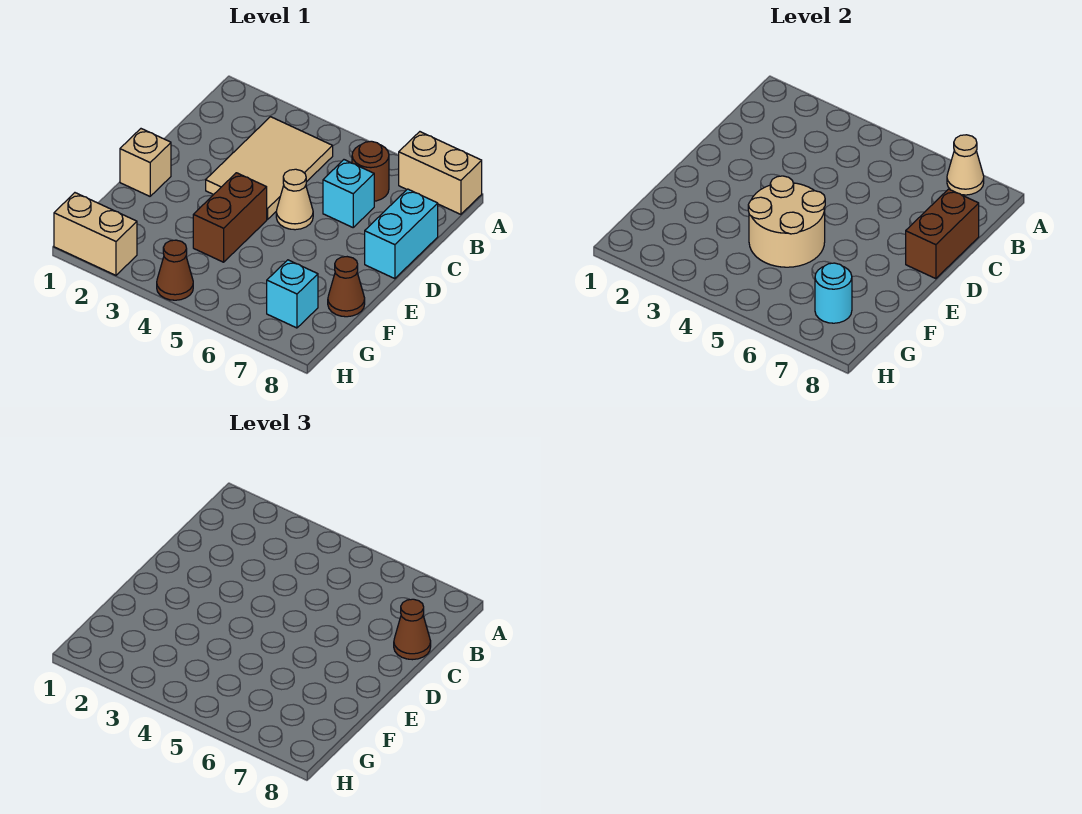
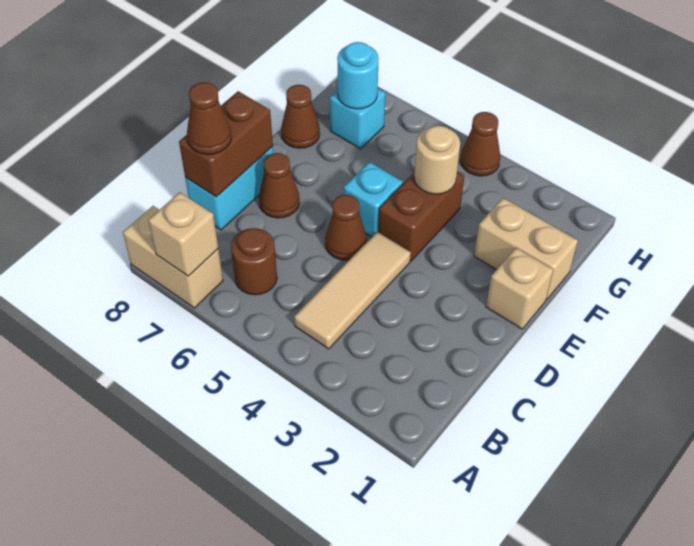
tan cone A7 level 2 -> tan brick A7 level 2
tan tile B3:D4 level 1 -> tan tile B4:D4 level 1
cyan brick C6 level 1 -> cyan brick E5 level 1
tan cone D5 level 1 -> brown cone D5 level 1
none -> brown cone D7 level 1
tan round brick E4:F5 level 2 -> tan round brick F4 level 2
tan brick H1:H2 level 1 -> tan brick F1:F2 level 1

